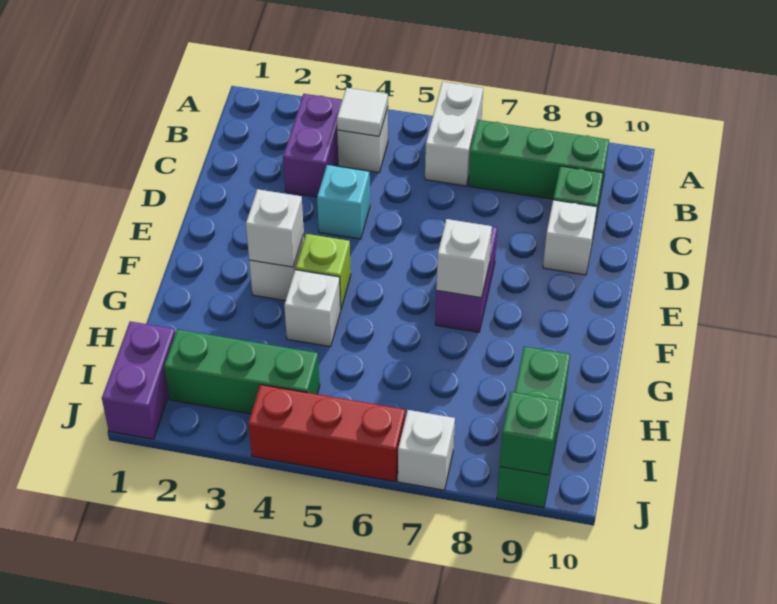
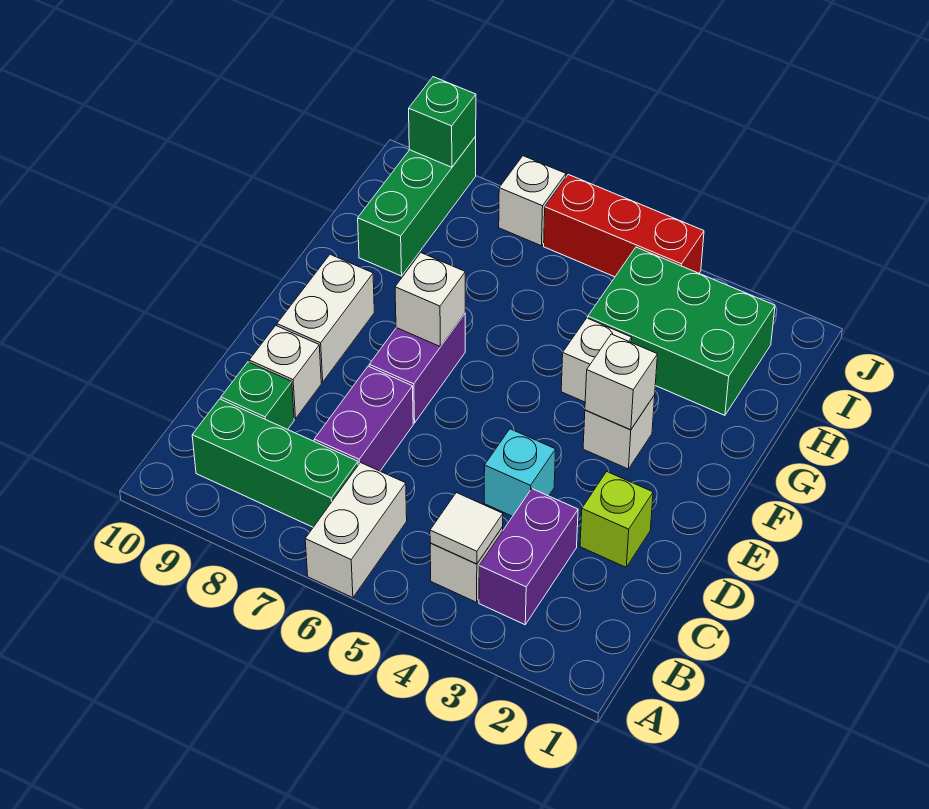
none -> white brick E9:F9 level 1
lime brick F4 level 1 -> lime brick D2 level 1
purple brick I1:J1 level 1 -> purple brick C7:D7 level 1
green brick I2:I4 level 1 -> green brick H2:I4 level 1

